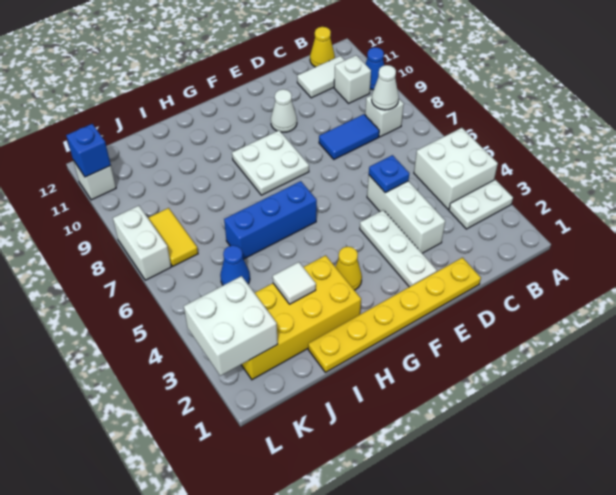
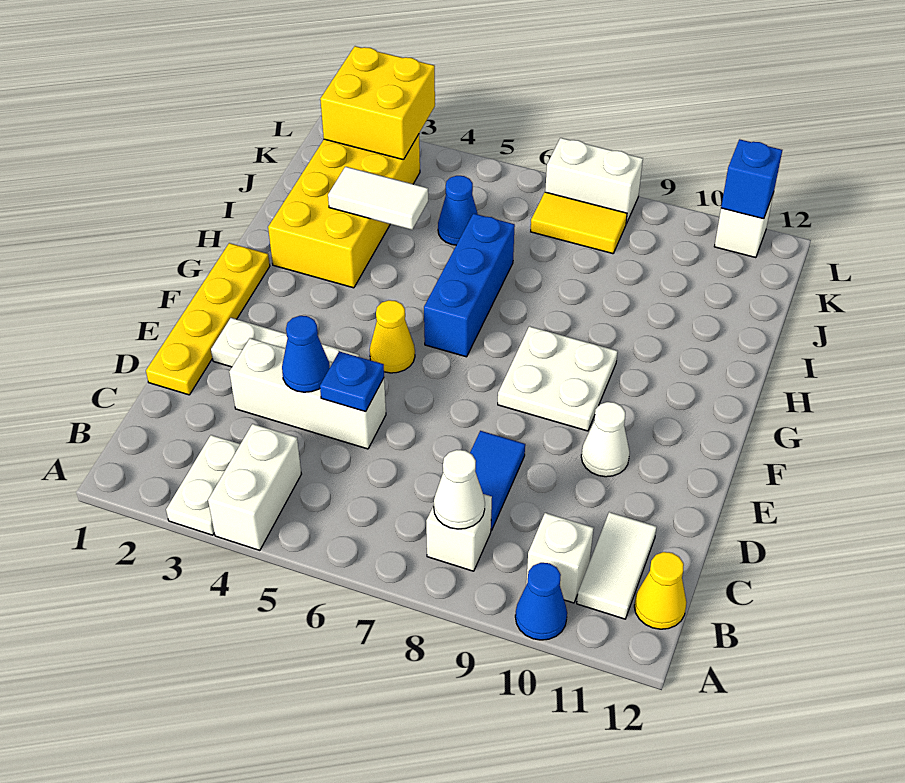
white brick A4:B5 level 1 -> white brick A4:B4 level 1
yellow plate D1:I1 level 1 -> yellow plate D1:G1 level 1
none -> blue cone D4 level 2
yellow cone G3 level 1 -> yellow cone F5 level 1
white tile I3 level 2 -> white tile I3:I4 level 2
white brick K2:L3 level 2 -> yellow brick K2:L3 level 2

